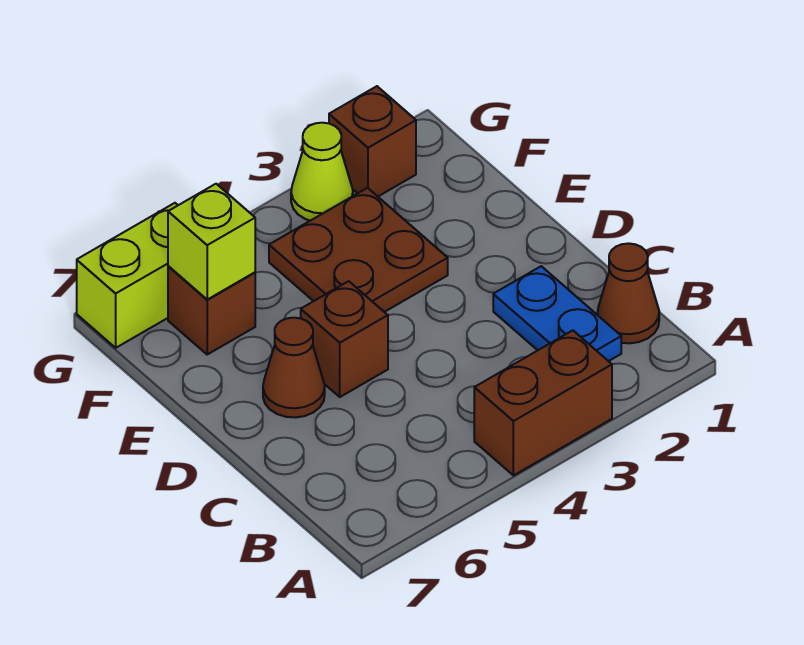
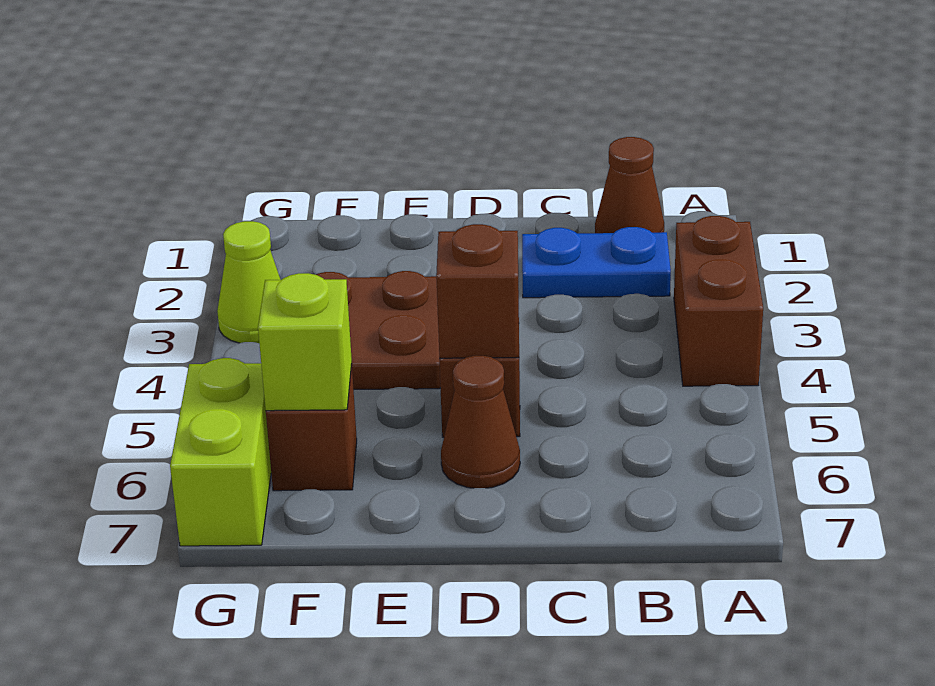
brown brick G2 level 1 -> brown brick D5 level 2

